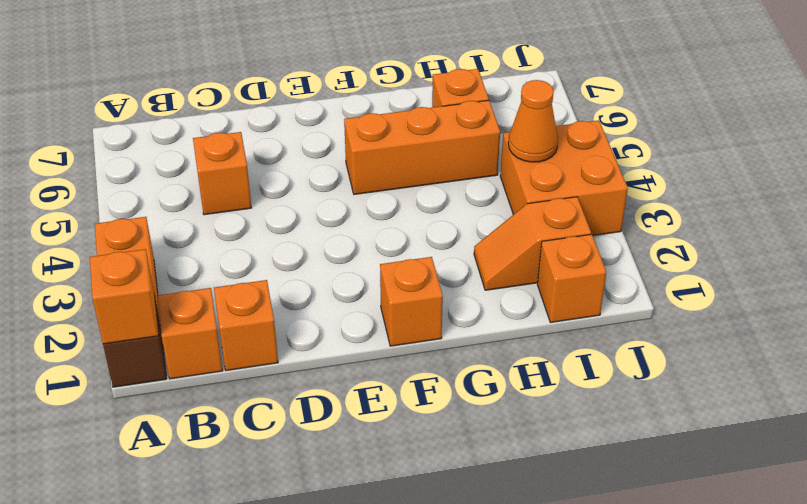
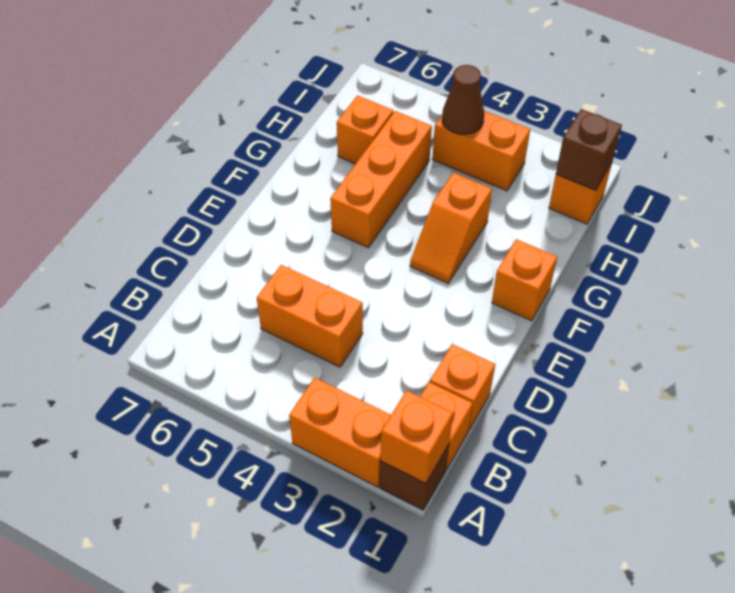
orange brick C5 level 1 -> orange brick C4:C5 level 1
orange slope H2:I2 level 1 top I -> orange slope F3:G3 level 1 top G
none -> brown brick I1 level 2
orange brick I3:J4 level 1 -> orange brick I3:I4 level 1
orange cone I4 level 2 -> brown cone I4 level 2

